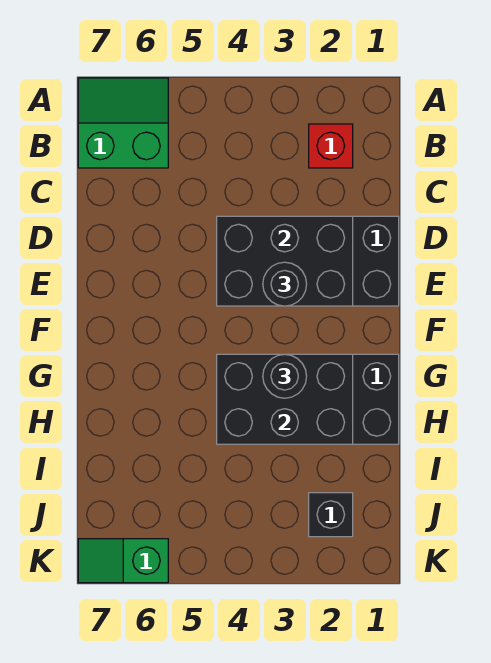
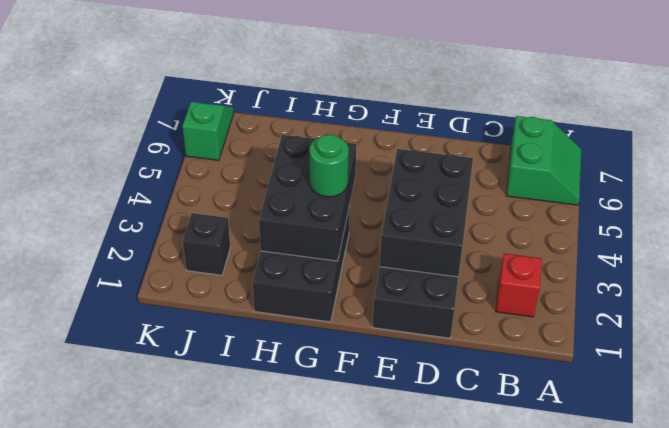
black round brick E3 level 3 -> none
black round brick G3 level 3 -> green round brick G3 level 3

